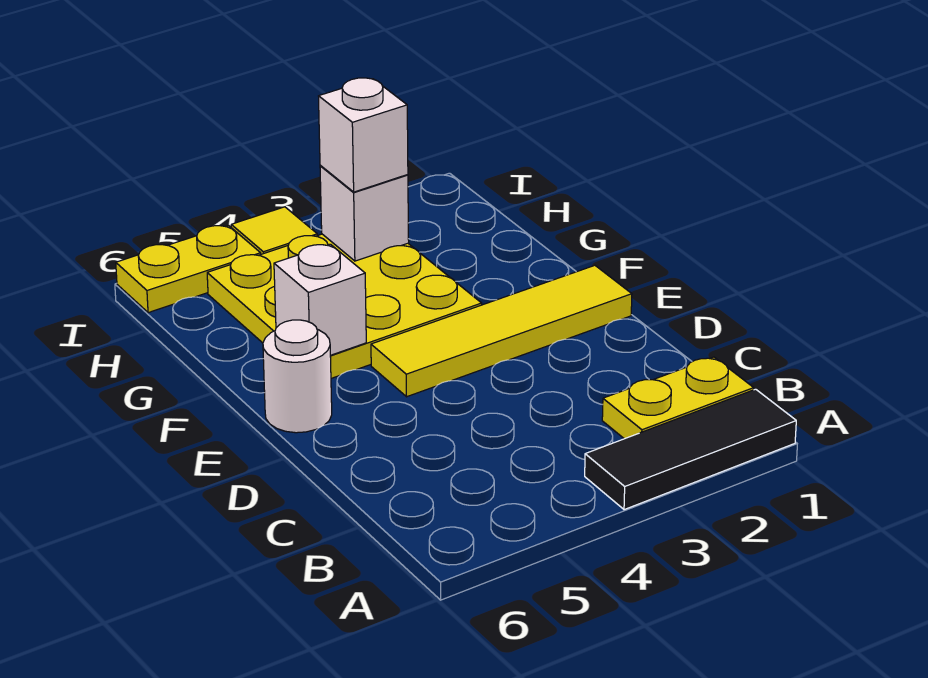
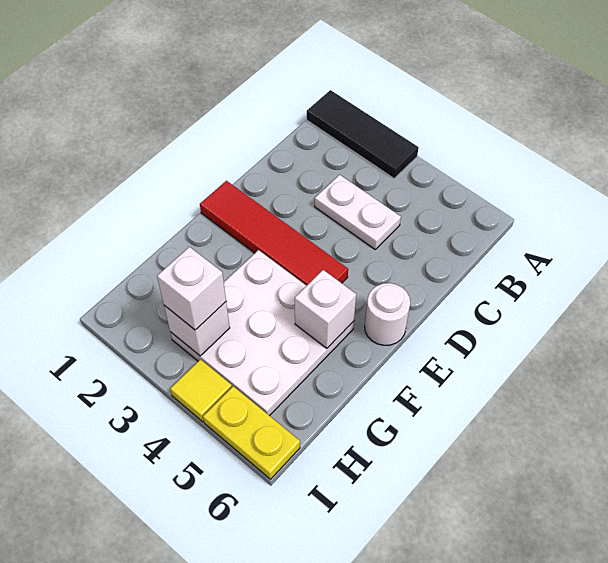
yellow plate B1:B2 level 1 -> none
none -> white plate C3:C4 level 1
yellow tile E1:E4 level 1 -> red tile E1:E4 level 1
yellow plate F3:H5 level 1 -> white plate F3:H5 level 1

